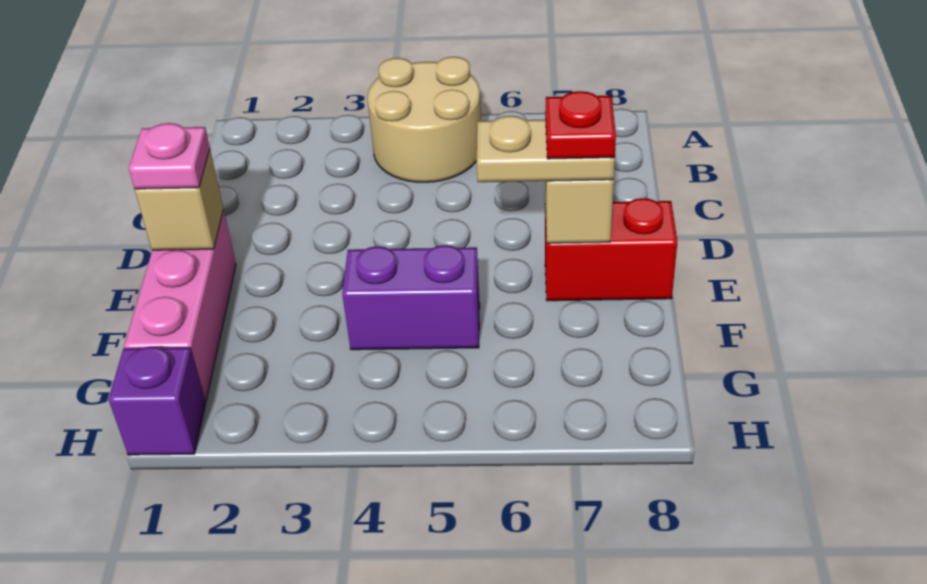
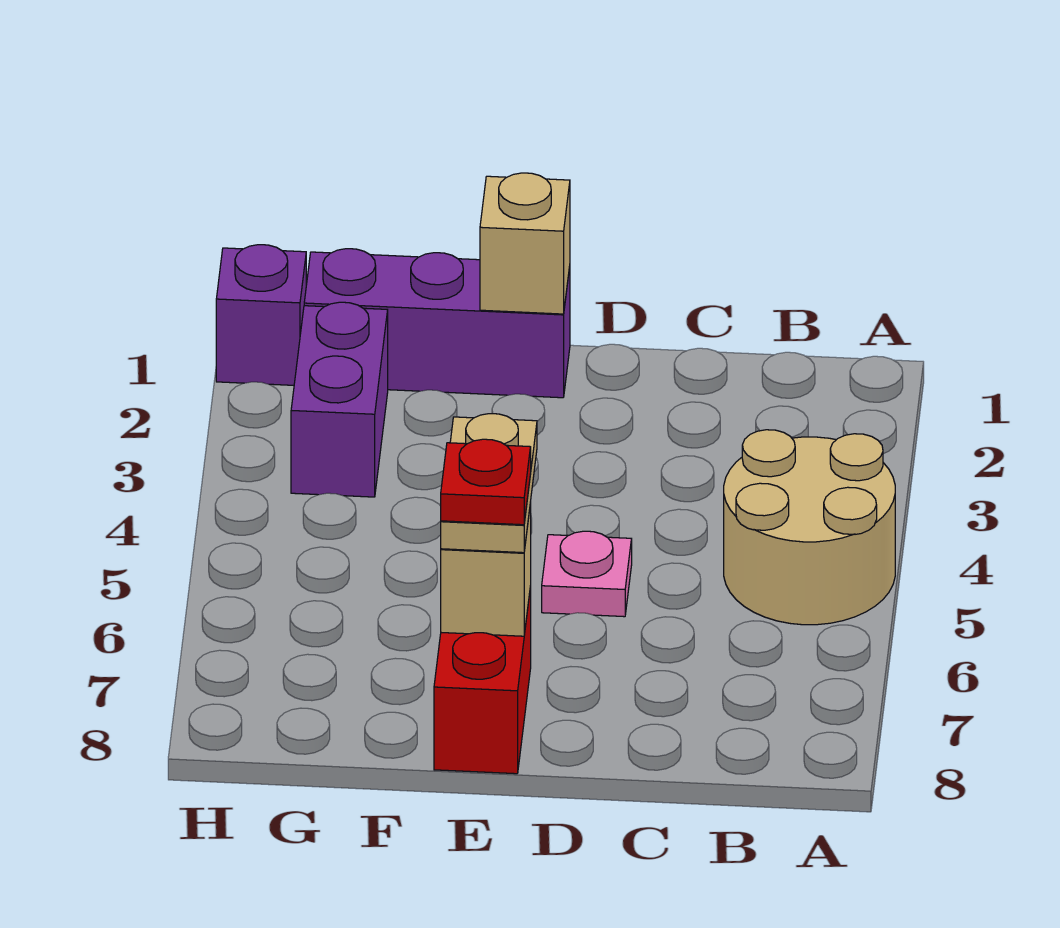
pink brick E1:G1 level 1 -> purple brick E1:G1 level 1
pink plate E1 level 3 -> pink plate D5 level 1
purple brick F4:F5 level 1 -> purple brick G2:G3 level 1

